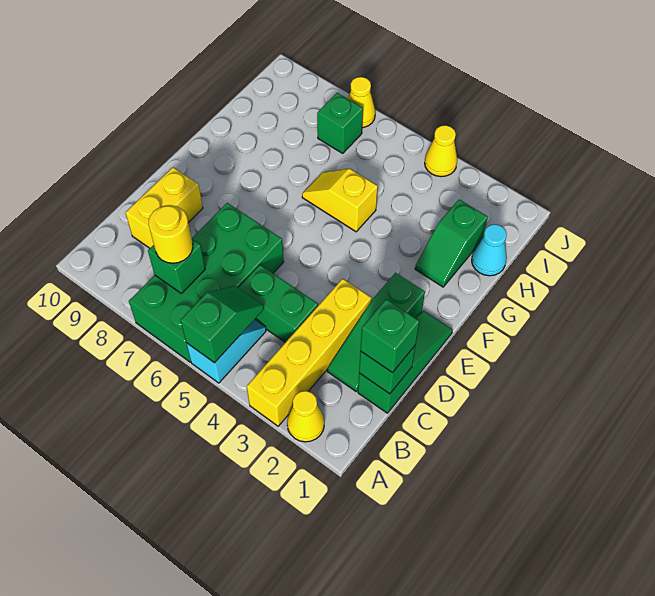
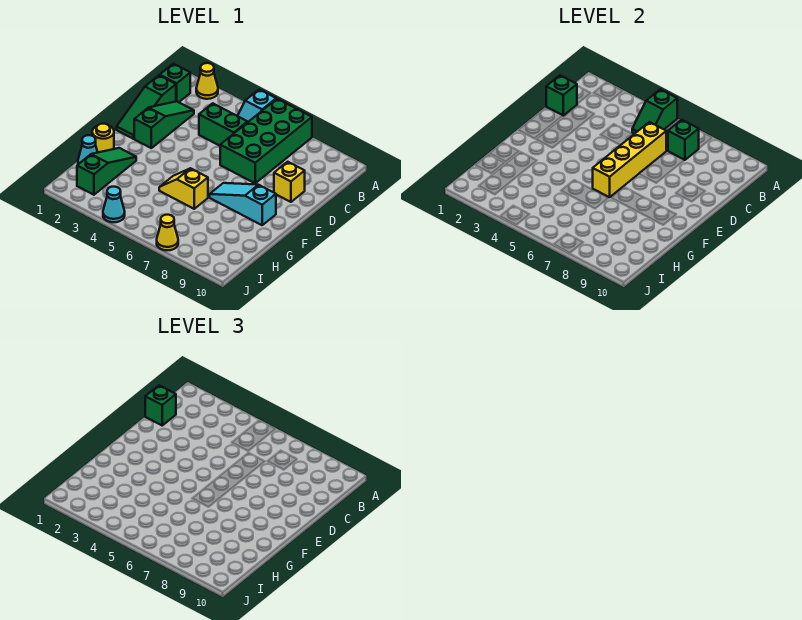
yellow brick A3:D3 level 1 -> yellow brick C6:F6 level 2
yellow round brick B7 level 3 -> yellow round brick G1 level 1
yellow brick C9:D9 level 1 -> yellow brick D9 level 1
none -> cyan slope F7:F9 level 1 top 9
green slope G2:H2 level 1 top H -> green slope G2:I2 level 1 top I
yellow slope G5:G6 level 1 top 5 -> yellow slope G5:G6 level 1 top 6
green brick I7 level 1 -> green brick B1 level 1
yellow cone J4 level 1 -> cyan cone J4 level 1

